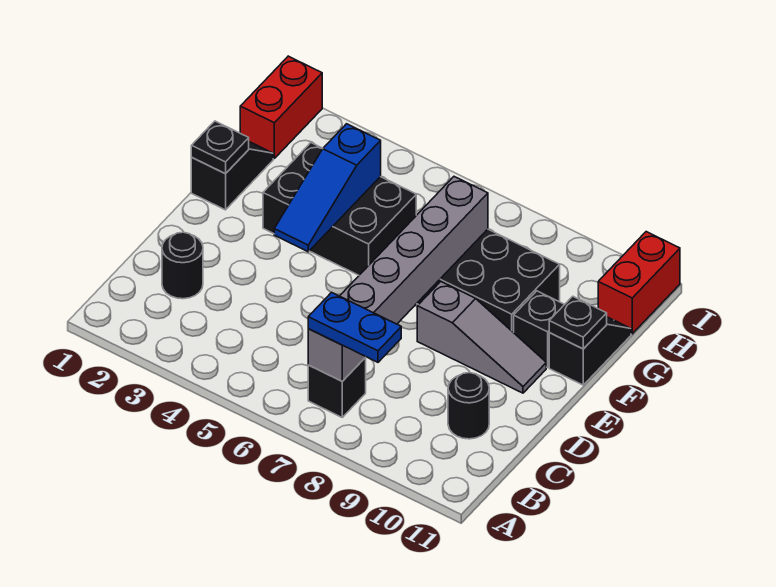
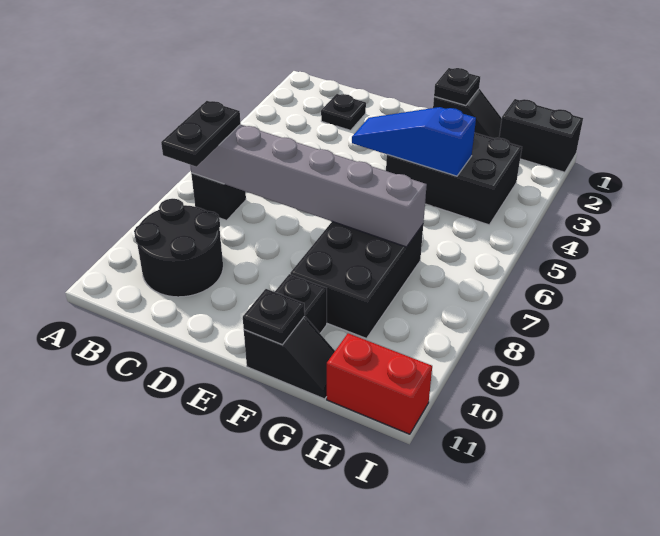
blue plate B7:B8 level 3 -> black plate B7:B8 level 3
black round brick C2 level 1 -> black plate C2 level 1
black round brick C10 level 1 -> black round brick B9:C10 level 1
grey slope E8:E10 level 1 top 8 -> none
black brick F3:G5 level 1 -> black brick F3:H4 level 1
red brick H1:I1 level 1 -> black brick H1:I1 level 1

